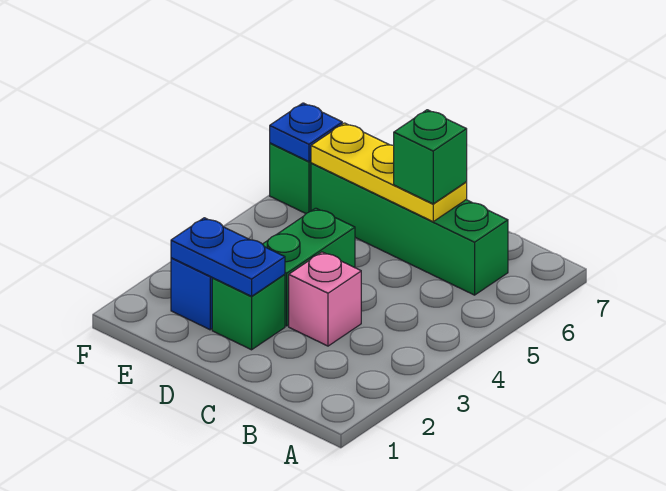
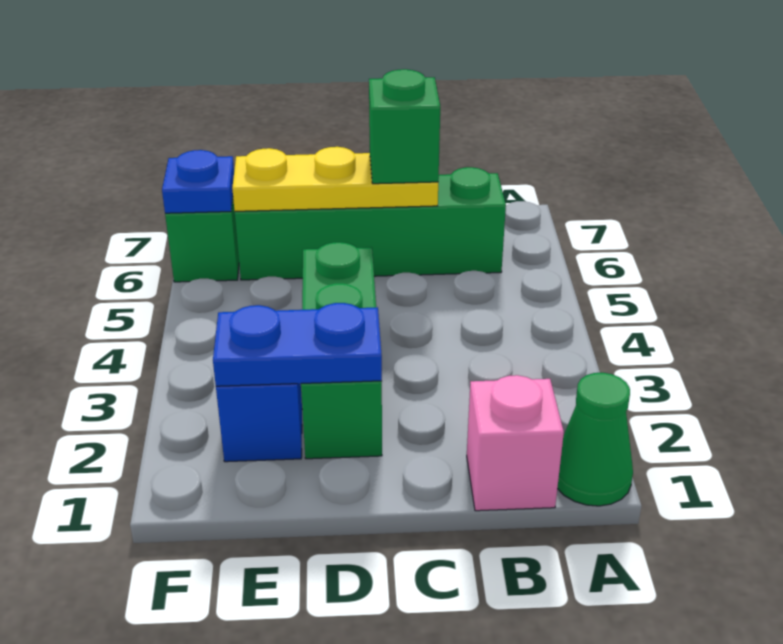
none -> green cone A1 level 1
pink brick C3 level 1 -> pink brick B1 level 1

